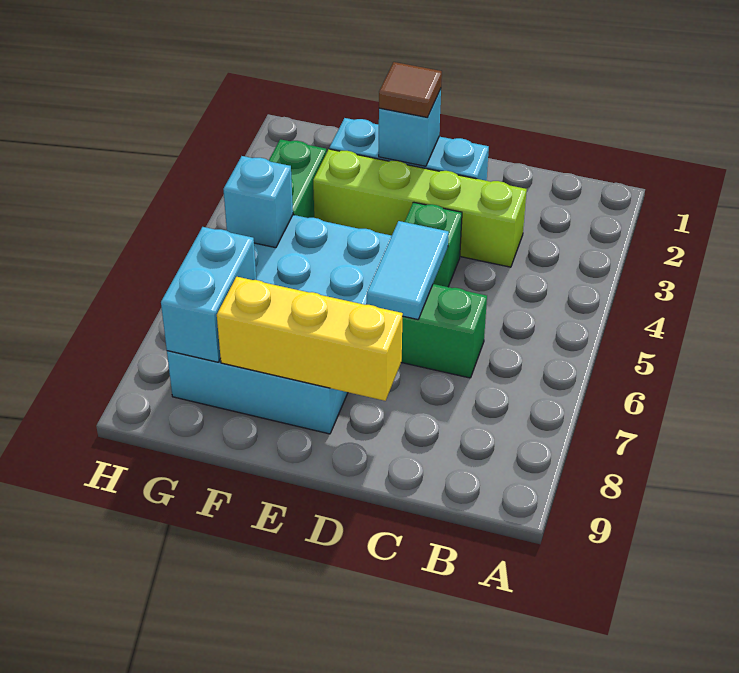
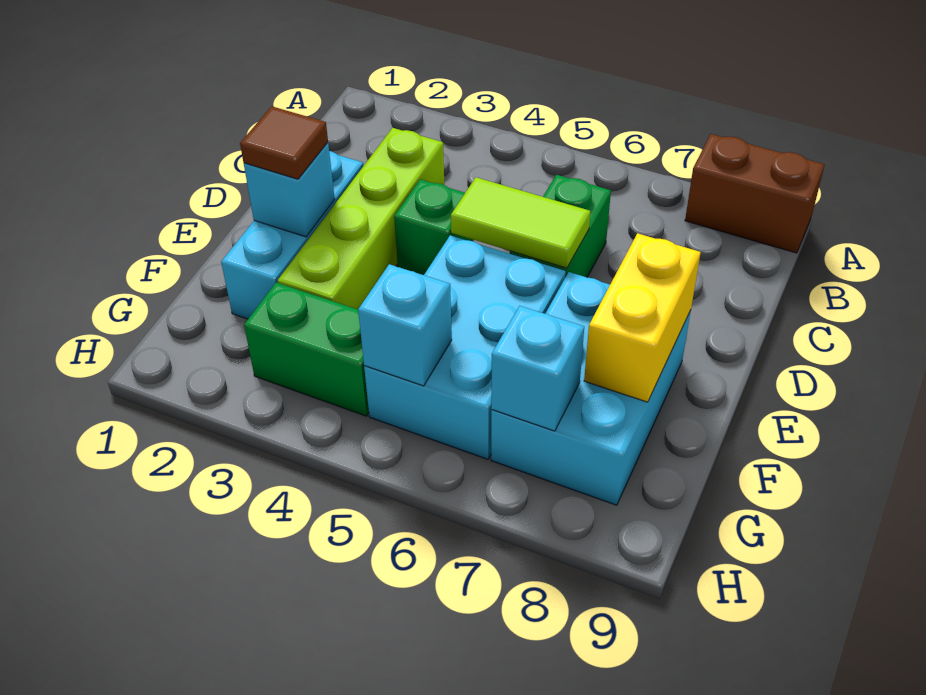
none -> brown brick A8:A9 level 1
cyan tile D5:D6 level 2 -> lime tile D5:D6 level 2
yellow brick D8:F8 level 2 -> yellow brick E8:F8 level 2
cyan brick G7:G8 level 2 -> cyan brick G7 level 2

